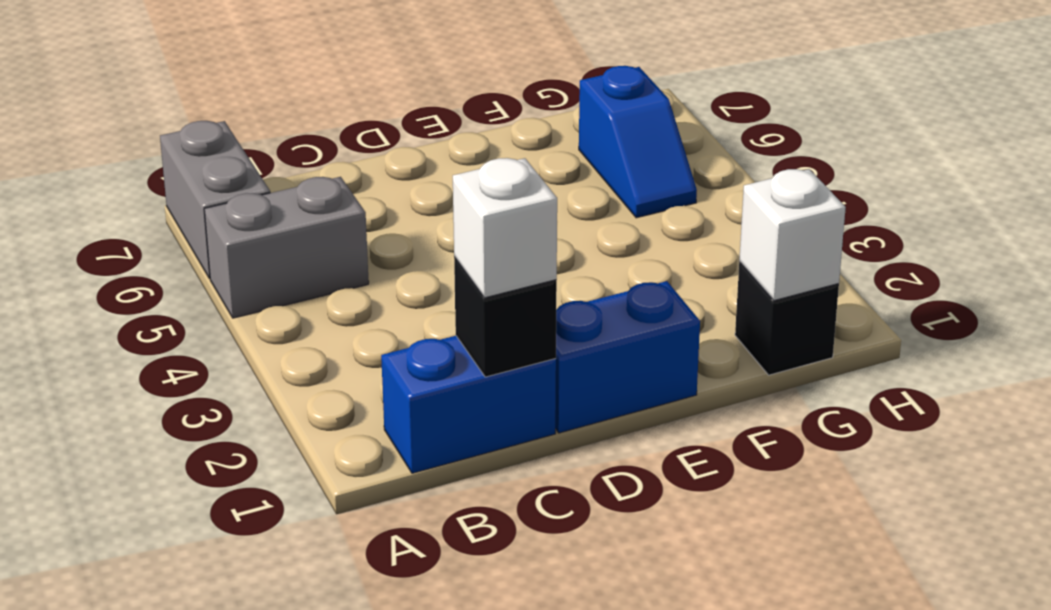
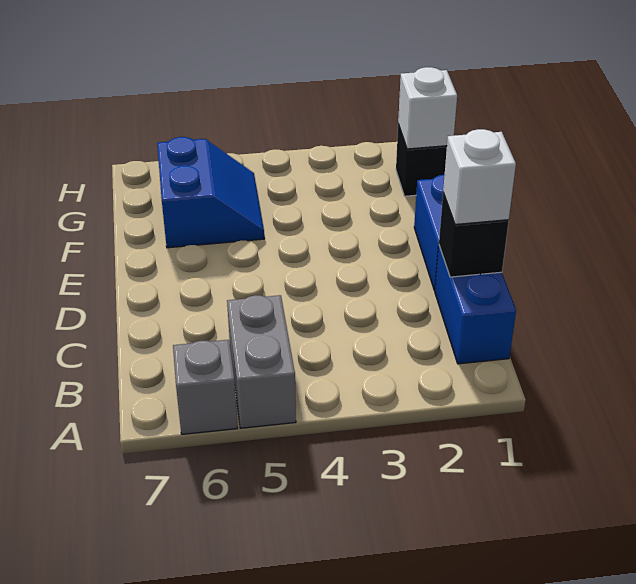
grey brick A6:A7 level 1 -> grey brick A6 level 1
blue slope G5:G6 level 1 top 6 -> blue slope F5:G6 level 1 top 6

